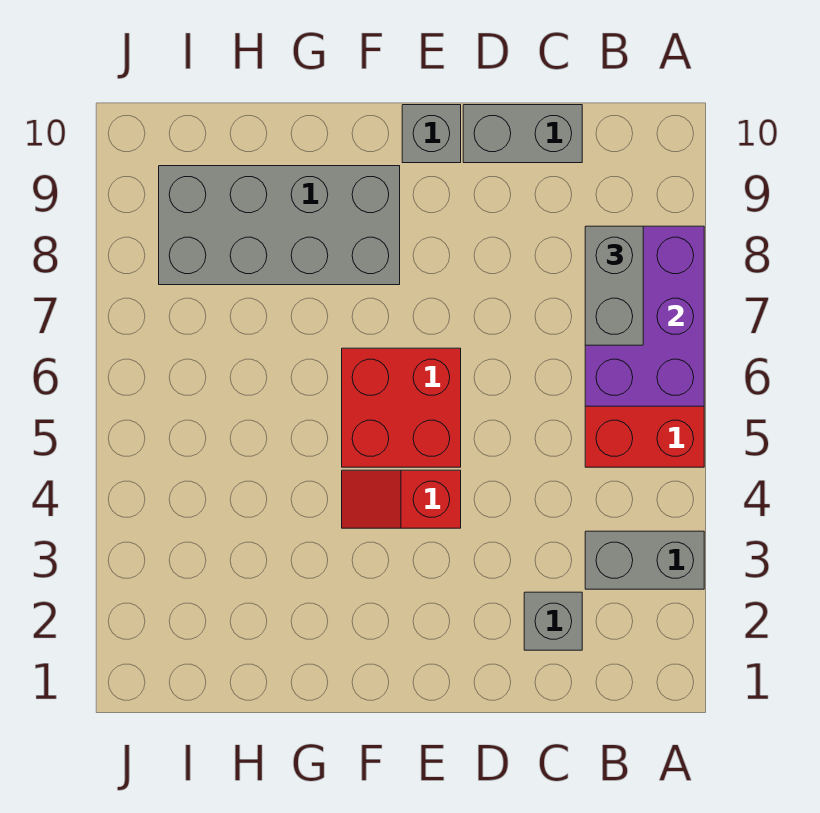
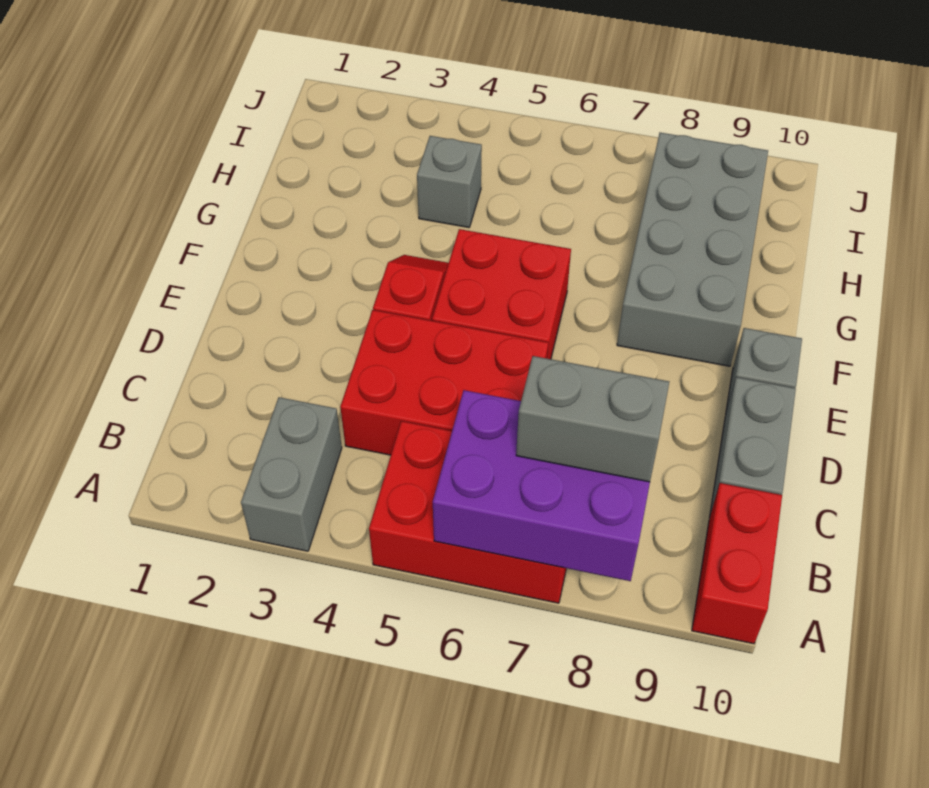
none -> red brick A10:B10 level 1
grey brick C2 level 1 -> grey brick H4 level 1
none -> red brick C4:D6 level 1

